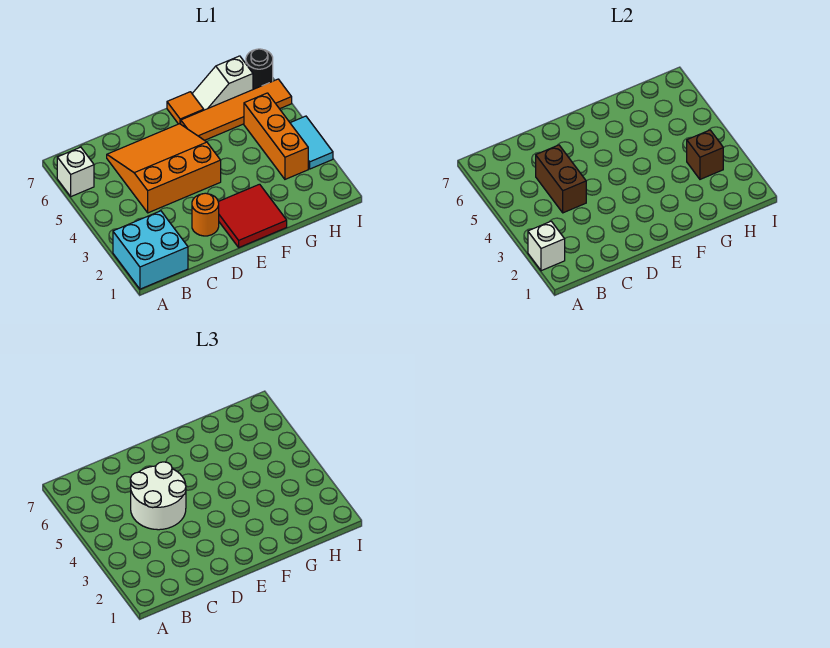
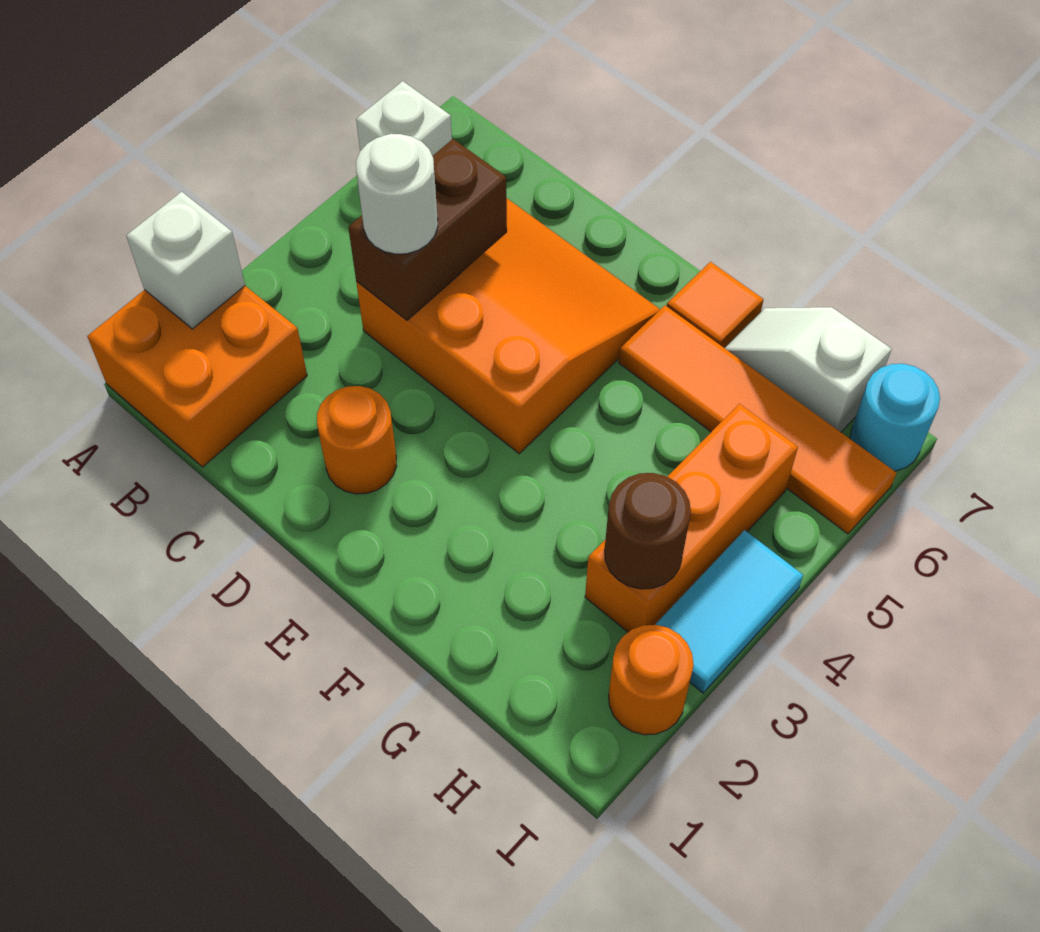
cyan brick A1:B2 level 1 -> orange brick A1:B2 level 1
white round brick C4:D5 level 3 -> white round brick C4 level 3
red tile E1:F2 level 1 -> none
brown brick H3 level 2 -> brown round brick H3 level 2
none -> orange round brick I2 level 1
black round brick I7 level 1 -> cyan round brick I7 level 1

